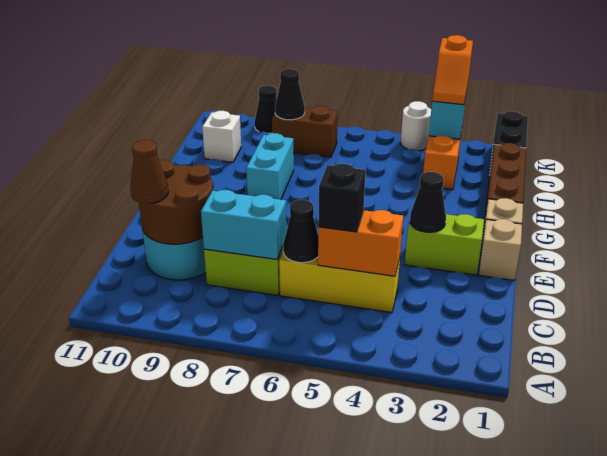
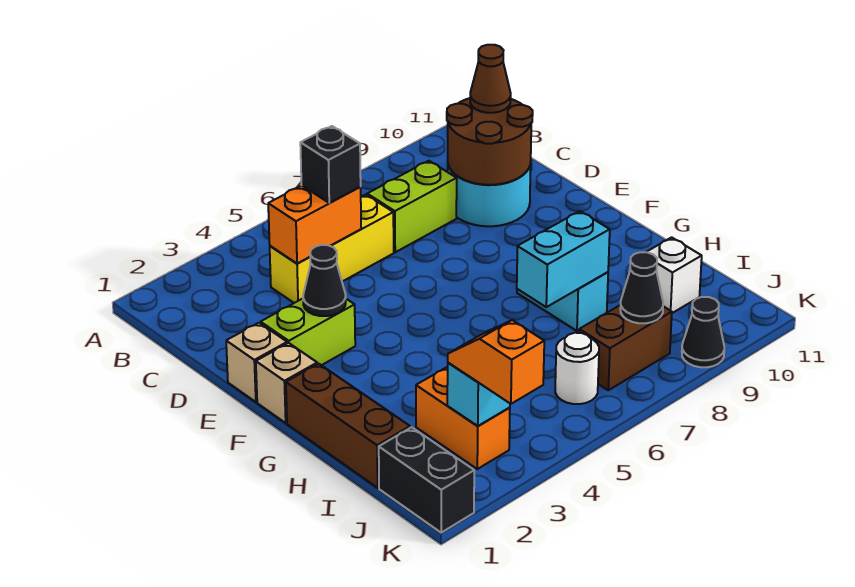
black cone C6 level 2 -> none
cyan brick C7:C8 level 2 -> cyan brick H7:H8 level 2
white round brick K4 level 1 -> white round brick J6 level 1

